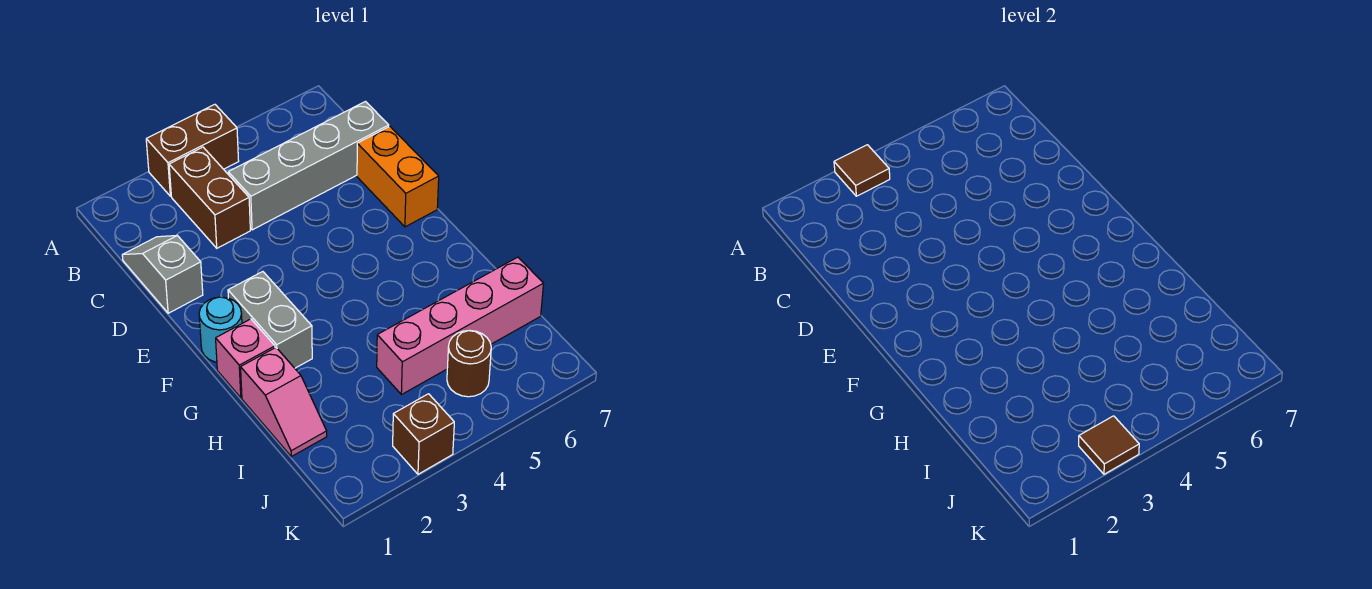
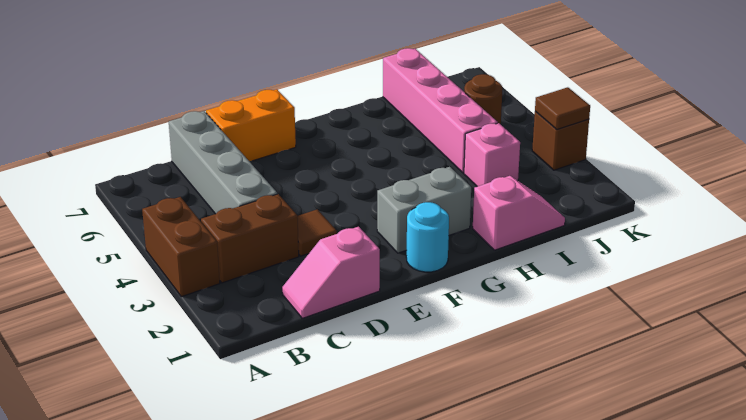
brown tile A3 level 2 -> brown tile D3 level 1
grey slope C1:D1 level 1 top D -> pink slope C1:D1 level 1 top D
pink brick G1 level 1 -> pink brick I3 level 1

